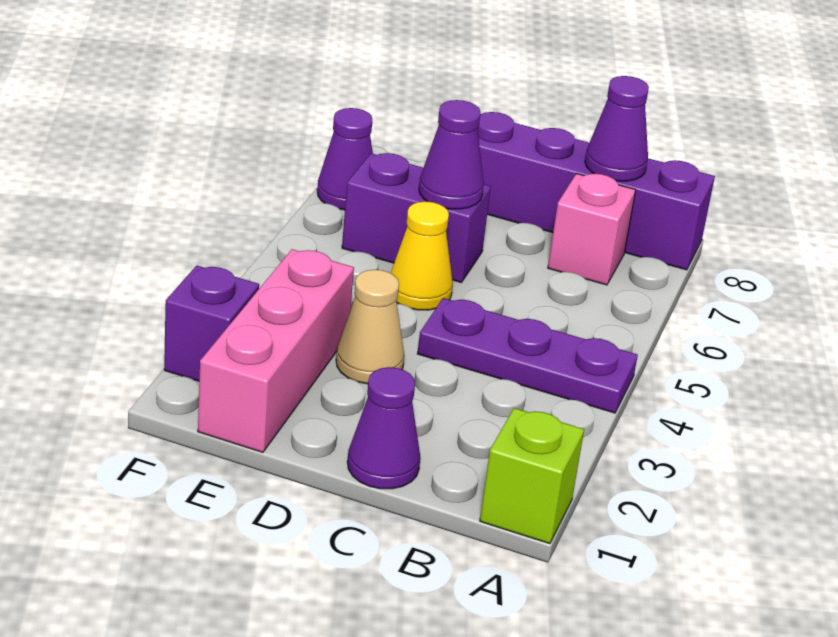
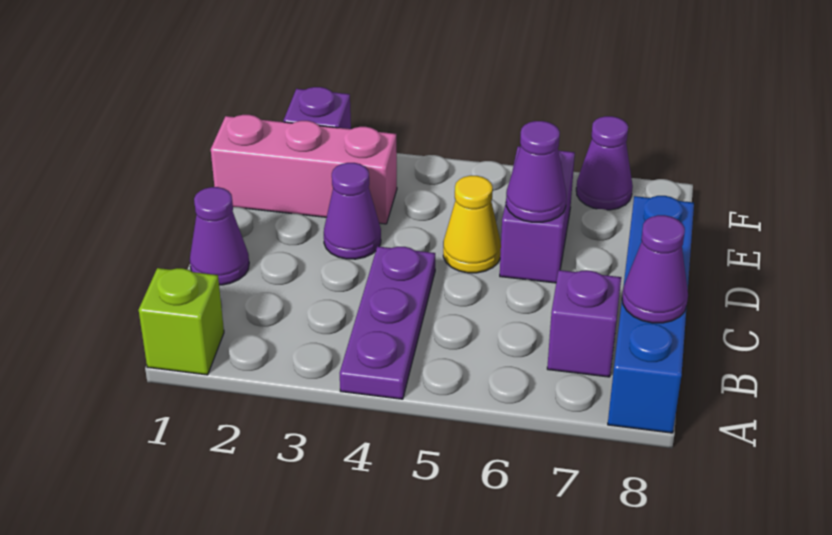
purple brick A8:D8 level 1 -> blue brick A8:D8 level 1
pink brick B7 level 1 -> purple brick B7 level 1
tan cone D3 level 1 -> purple cone D3 level 1

